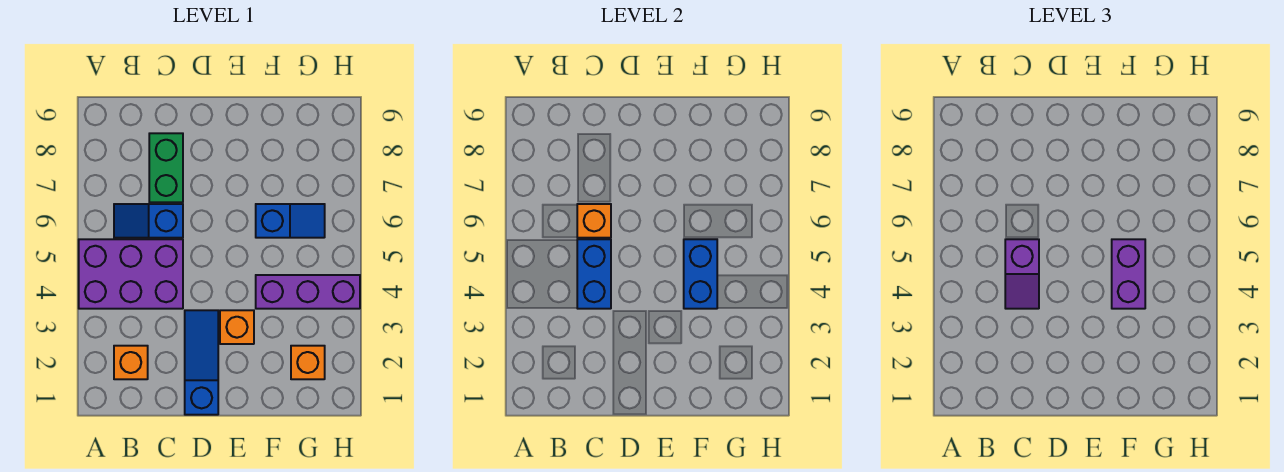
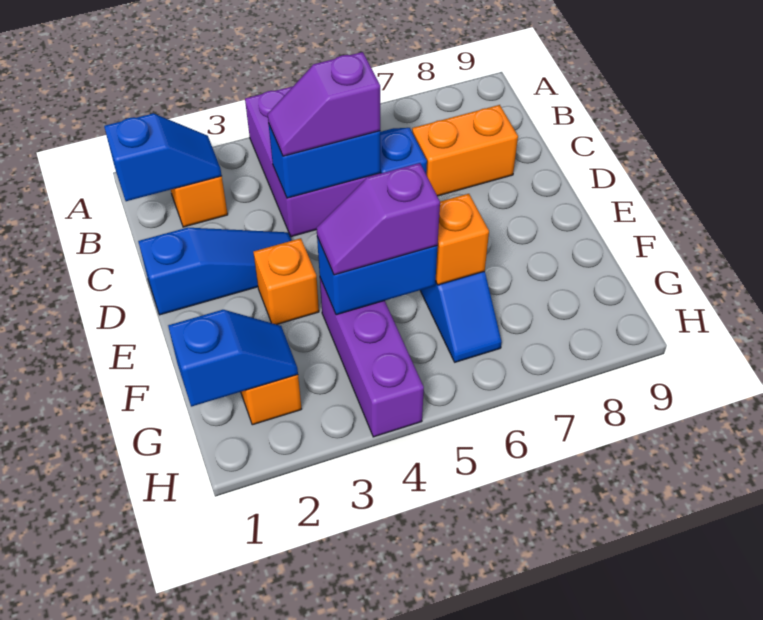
none -> blue slope B1:B2 level 2 top 1
orange brick C6 level 2 -> orange brick F6 level 2
green brick C7:C8 level 1 -> orange brick C7:C8 level 1
purple brick F4:F5 level 3 -> purple slope F4:F5 level 3 top 5
none -> blue slope G1:G2 level 2 top 1

